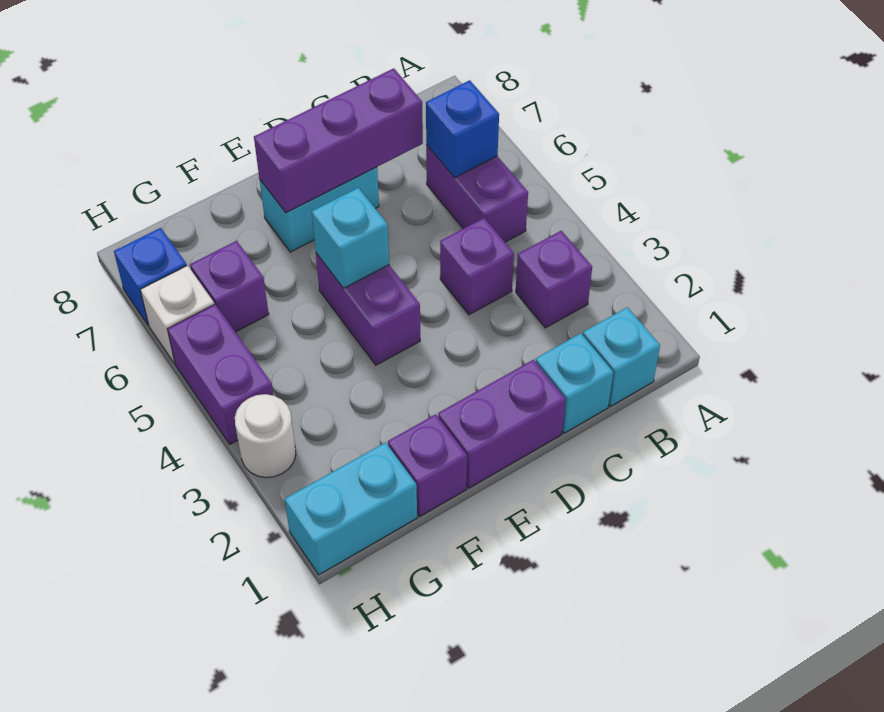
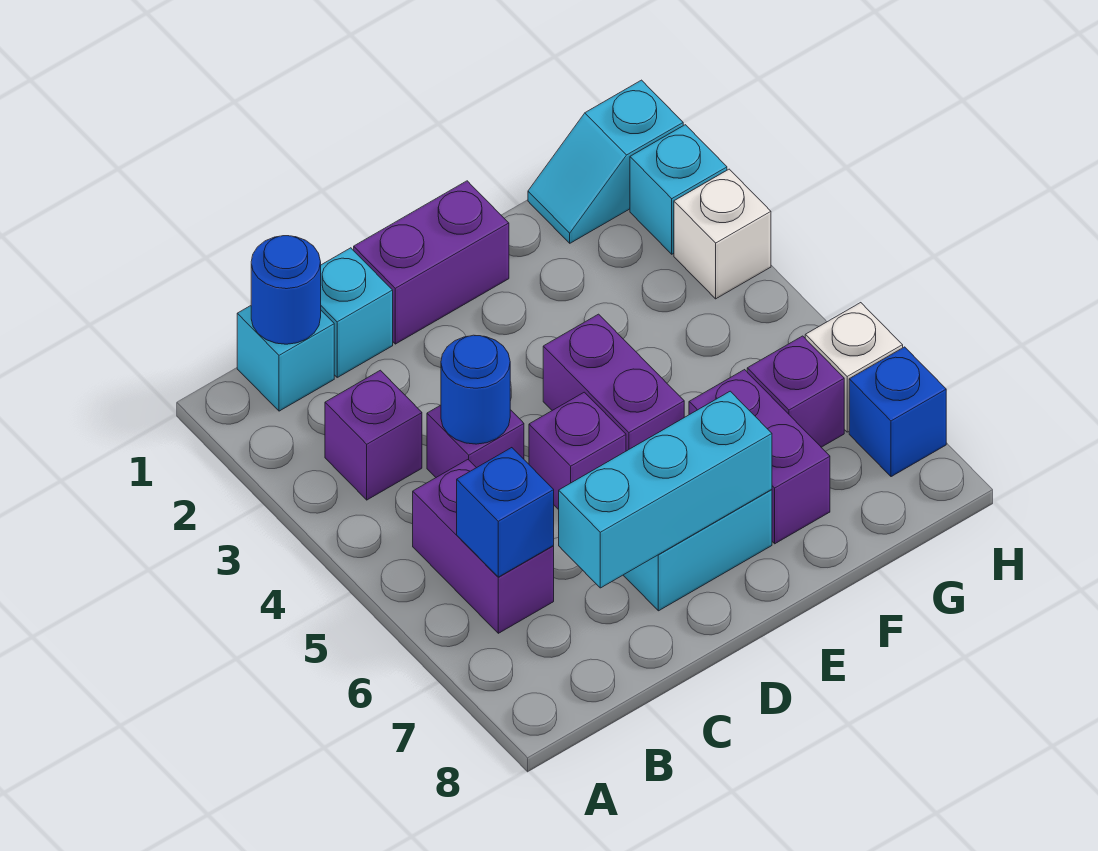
none -> blue round brick B1 level 2
none -> blue round brick C4 level 2
purple brick C7:E7 level 2 -> cyan brick C7:E7 level 2
cyan brick E5 level 2 -> cyan brick H2 level 1
purple brick F1 level 1 -> purple brick D5 level 1
cyan brick G1:H1 level 1 -> cyan slope G1:H1 level 1 top H
white round brick H3 level 1 -> white brick H3 level 1
purple brick H4:H5 level 1 -> purple brick F6:F7 level 1

